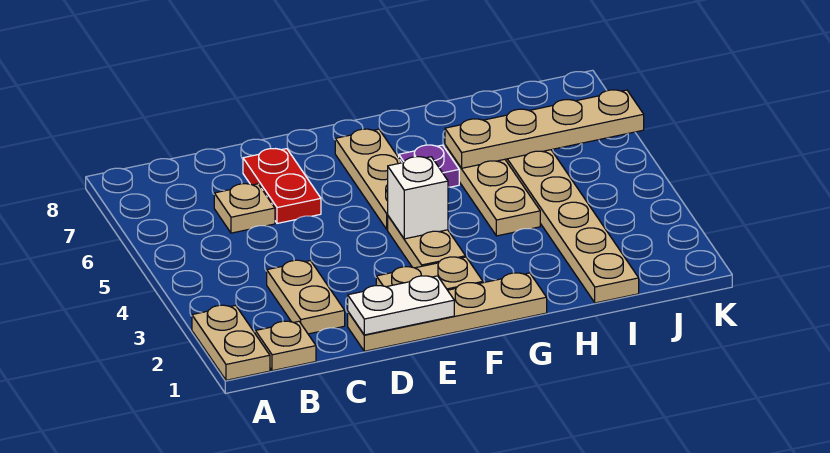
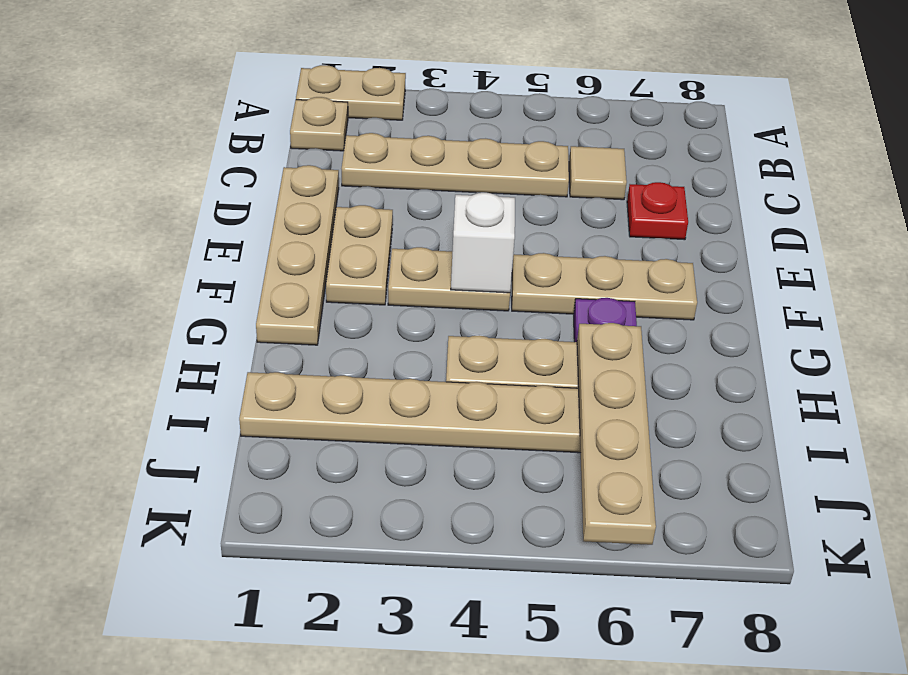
tan plate C2:C3 level 1 -> tan plate C2:C5 level 1
tan plate C6 level 1 -> tan tile C6 level 1
white plate D1:E1 level 2 -> none
red plate D6:D7 level 1 -> red plate D7 level 1

